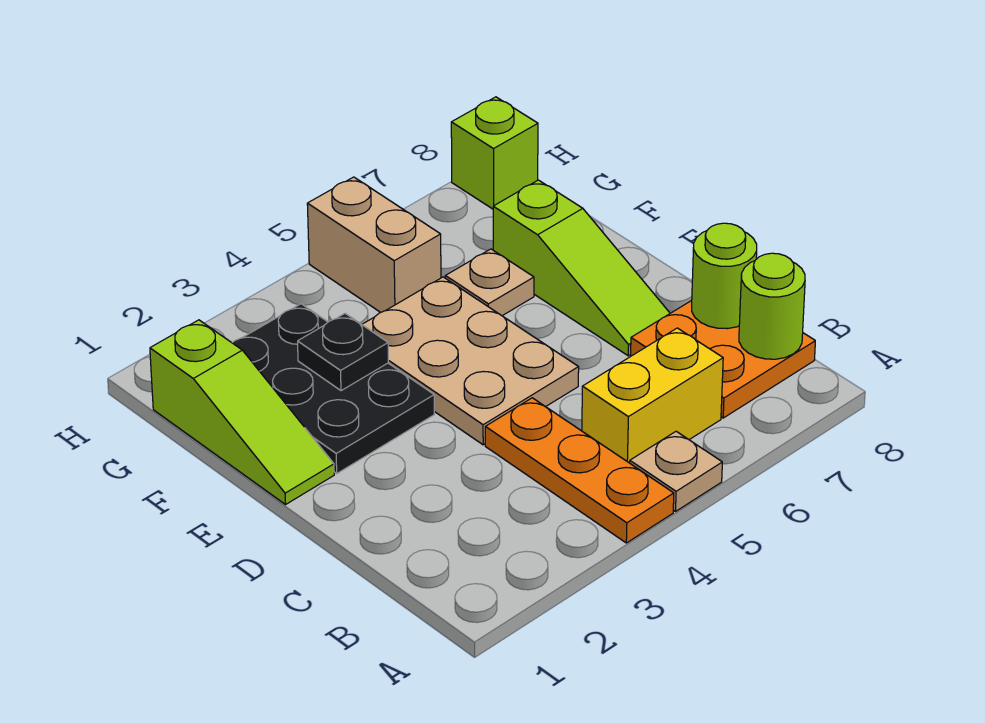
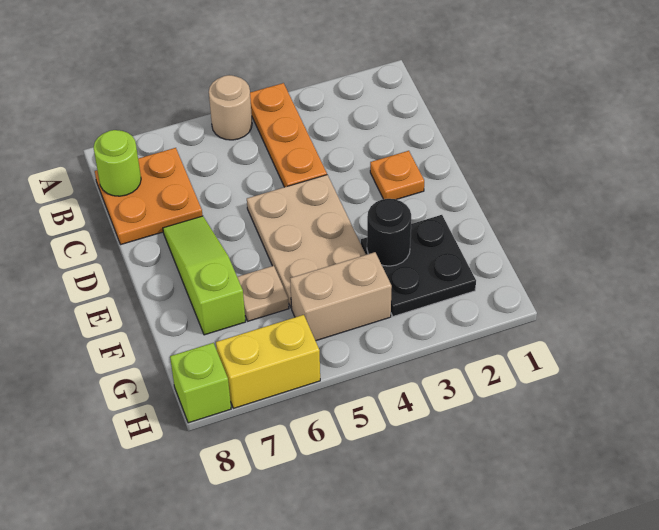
tan plate A5 level 1 -> tan round brick A5 level 1
yellow brick B5:B6 level 1 -> yellow brick H6:H7 level 1
lime round brick C8 level 2 -> none
none -> orange plate D2 level 1
lime slope E1:G1 level 1 top G -> none
black plate E2:G3 level 1 -> black plate F2:G3 level 1
black plate F3 level 2 -> black round brick F3 level 2
tan brick G5:H5 level 1 -> tan brick G4:G5 level 1

